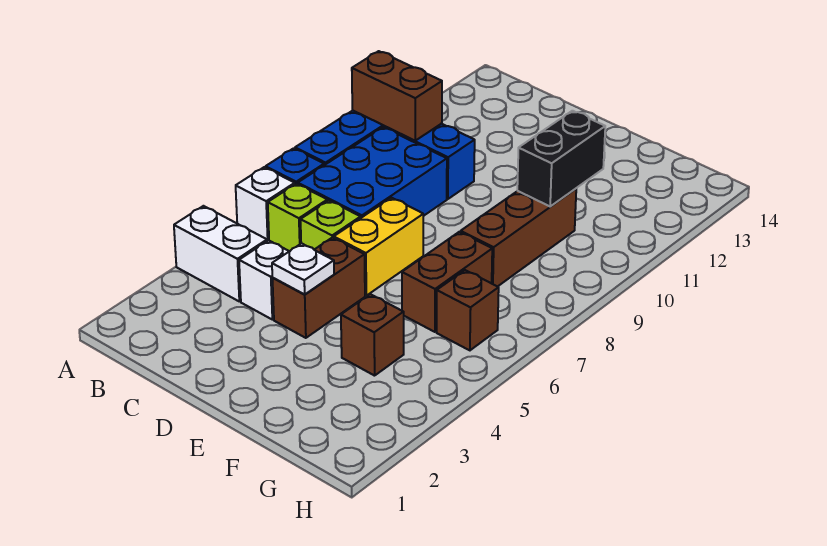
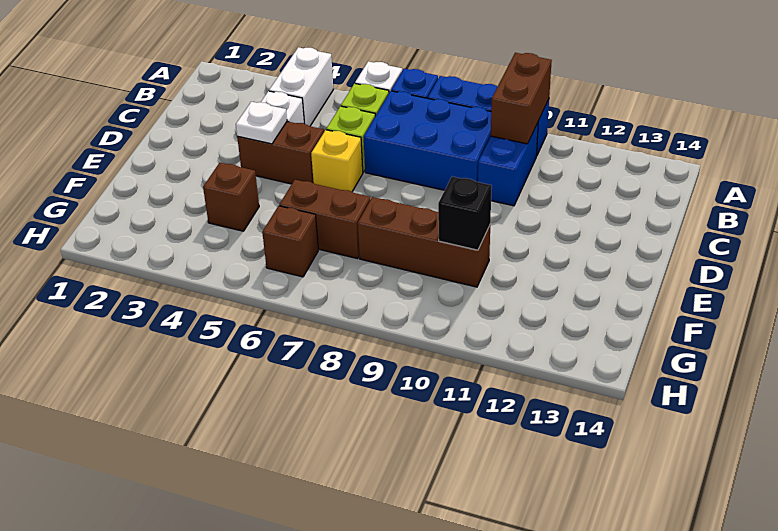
yellow brick D6:D7 level 1 -> yellow brick D6 level 1
black brick F10:F11 level 2 -> black brick F10 level 2

